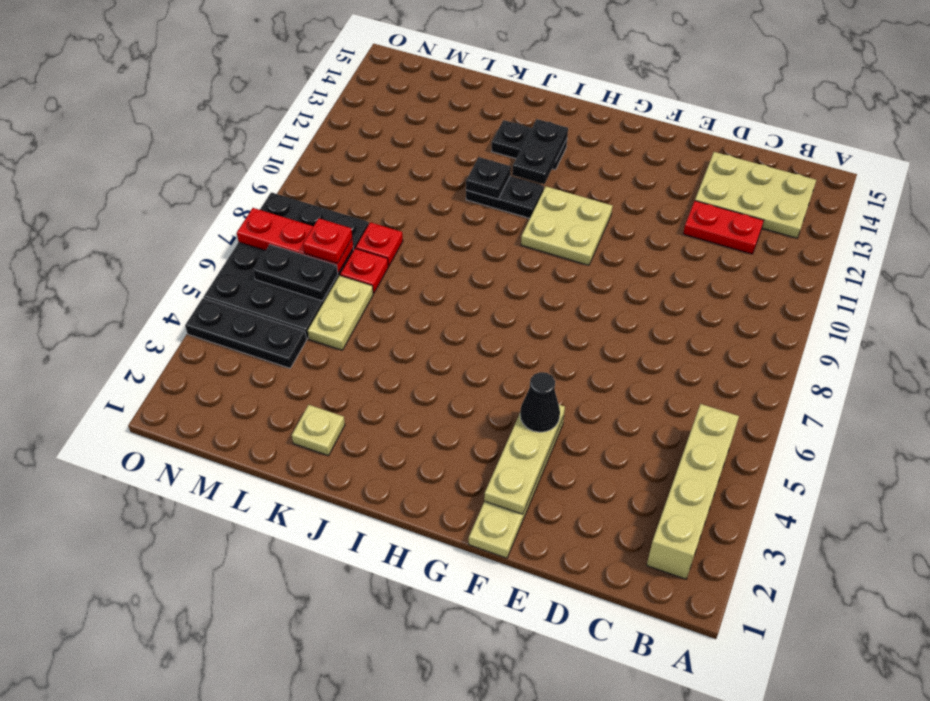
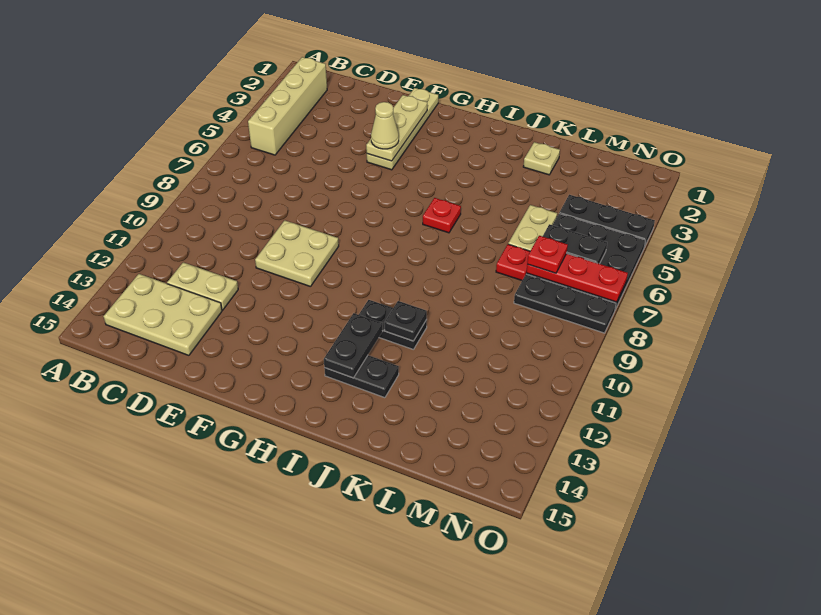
red plate C12:D12 level 1 -> tan plate C12:D12 level 1
black cone F4 level 3 -> tan cone F4 level 3
tan plate G10:H11 level 1 -> tan plate E9:F10 level 1
red plate L8 level 1 -> red plate I6 level 1

